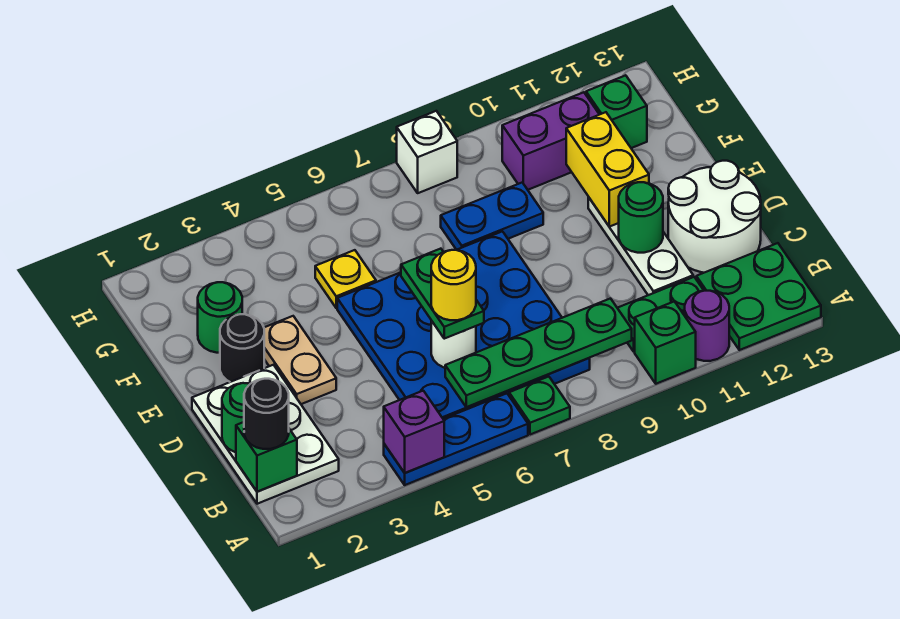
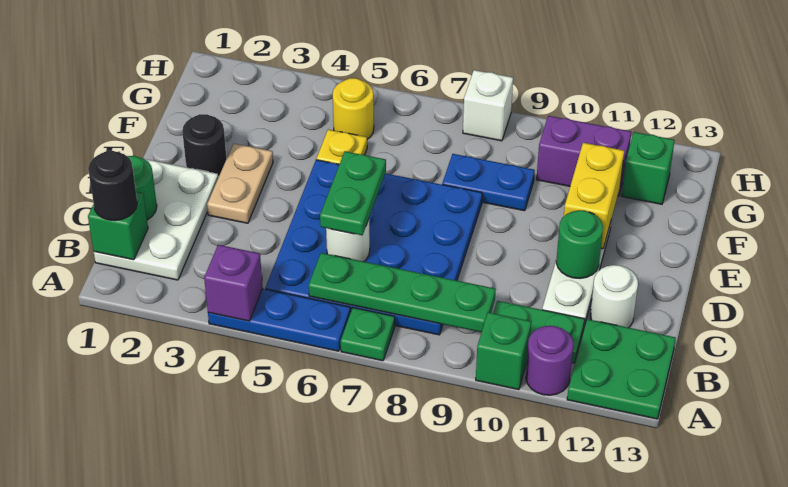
yellow round brick C6 level 4 -> yellow round brick G5 level 1
white round brick C12:D13 level 1 -> white round brick C12 level 1
green round brick F2 level 1 -> none

